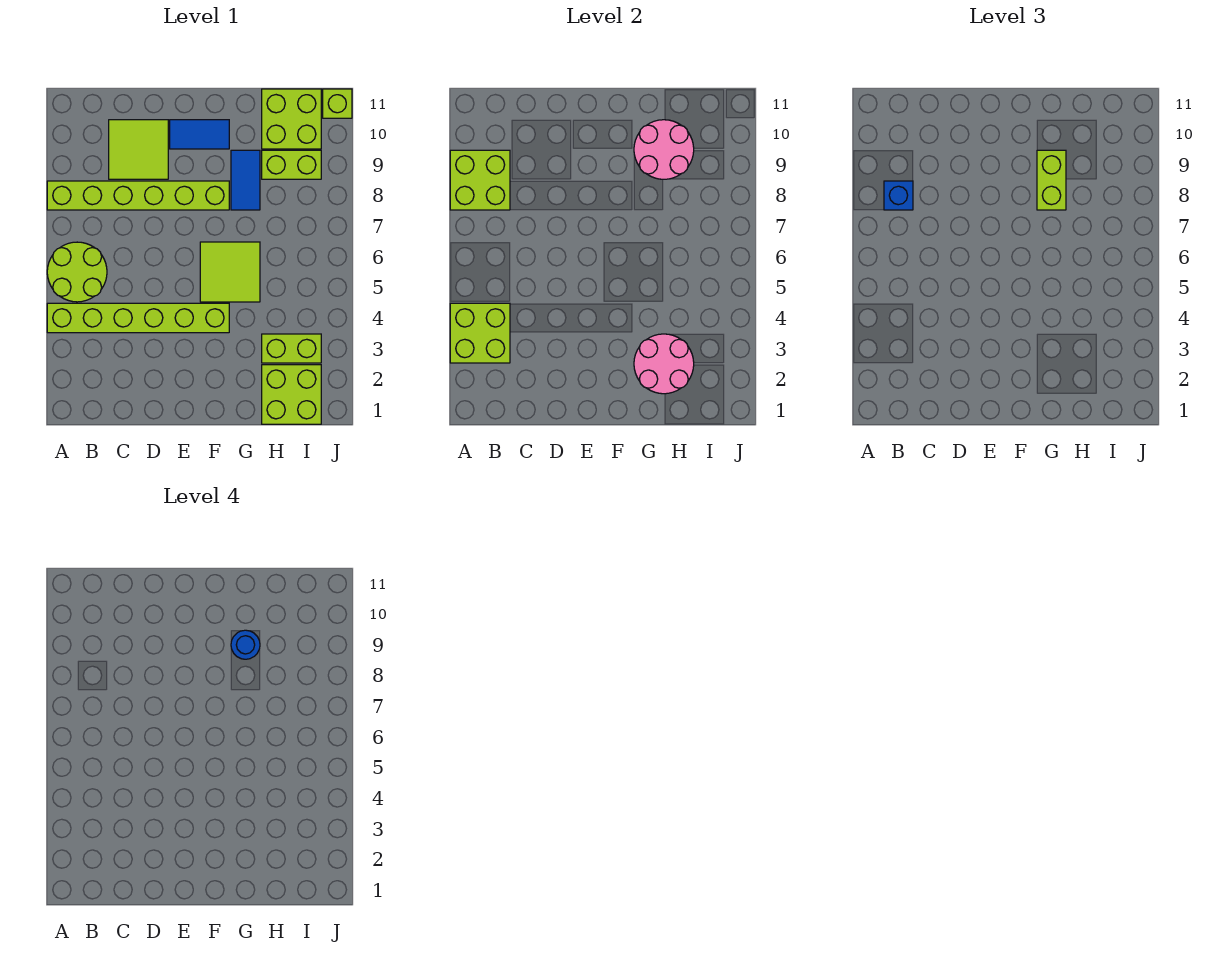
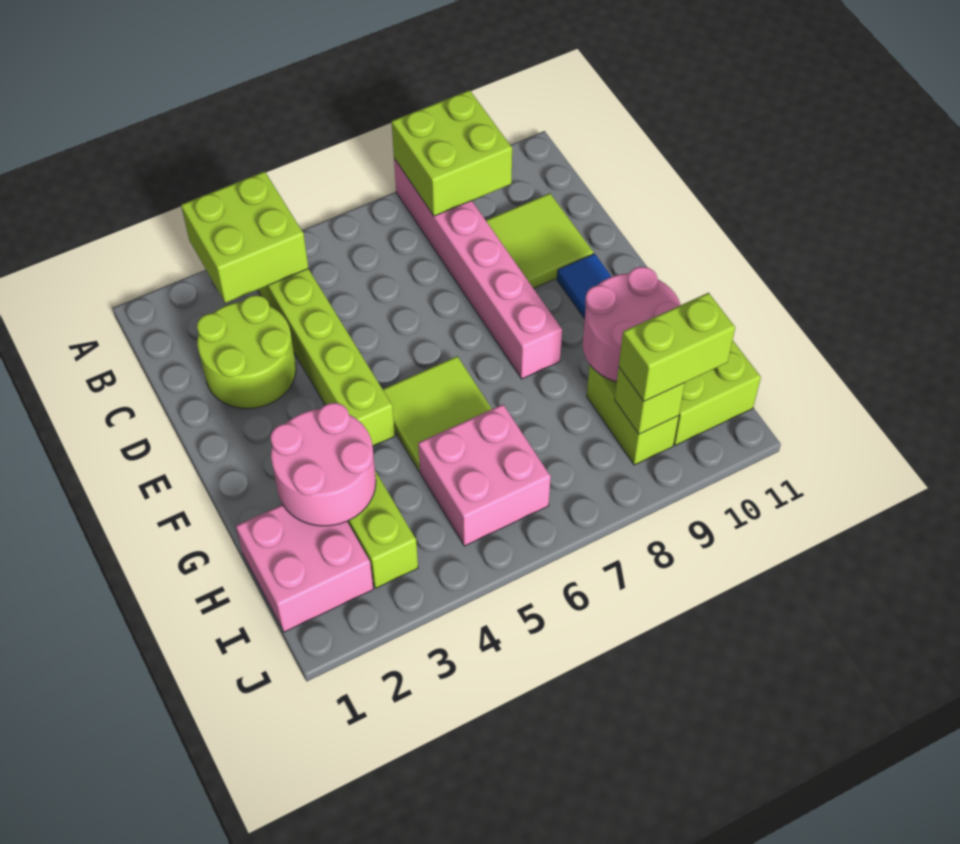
lime round brick A5:B6 level 1 -> lime round brick C2:D3 level 1
lime brick A8:F8 level 1 -> pink brick A8:F8 level 1
blue brick B8 level 3 -> none
blue tile G8:G9 level 1 -> none
lime brick G8:G9 level 3 -> lime brick I9:I10 level 3
blue round brick G9 level 4 -> none
lime brick H1:I2 level 1 -> pink brick H1:I2 level 1
none -> pink brick H5:I6 level 1
lime brick J11 level 1 -> lime brick I9 level 2

